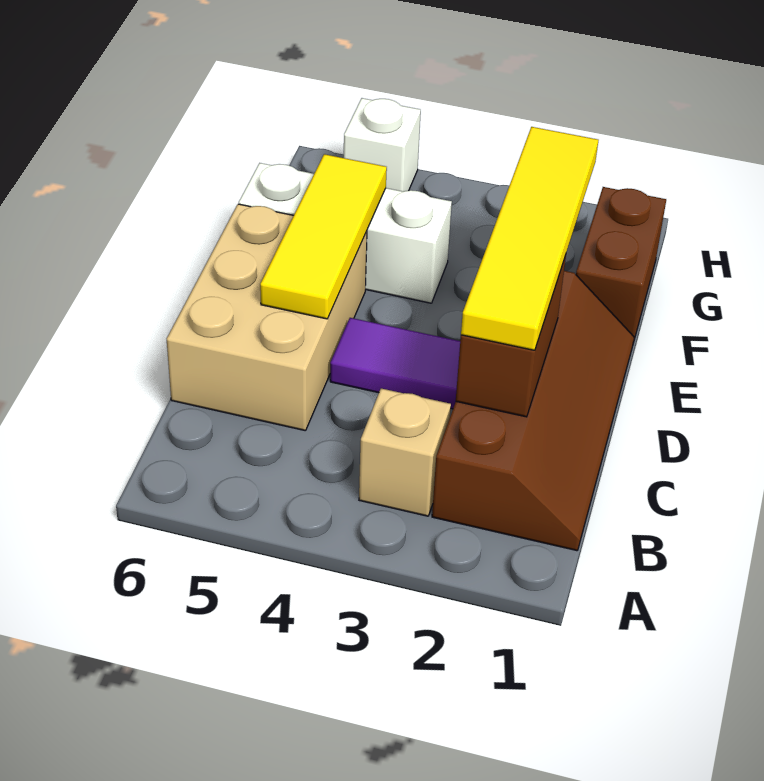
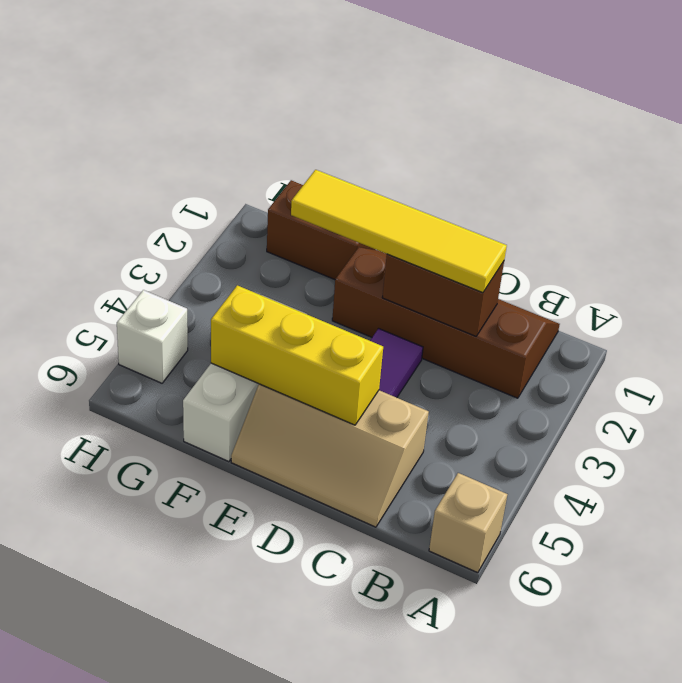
tan brick B3 level 1 -> tan brick A6 level 1
tan brick C5:E6 level 1 -> tan slope C5:E6 level 1 top 5
yellow tile D5:F5 level 2 -> yellow brick D5:F5 level 2

